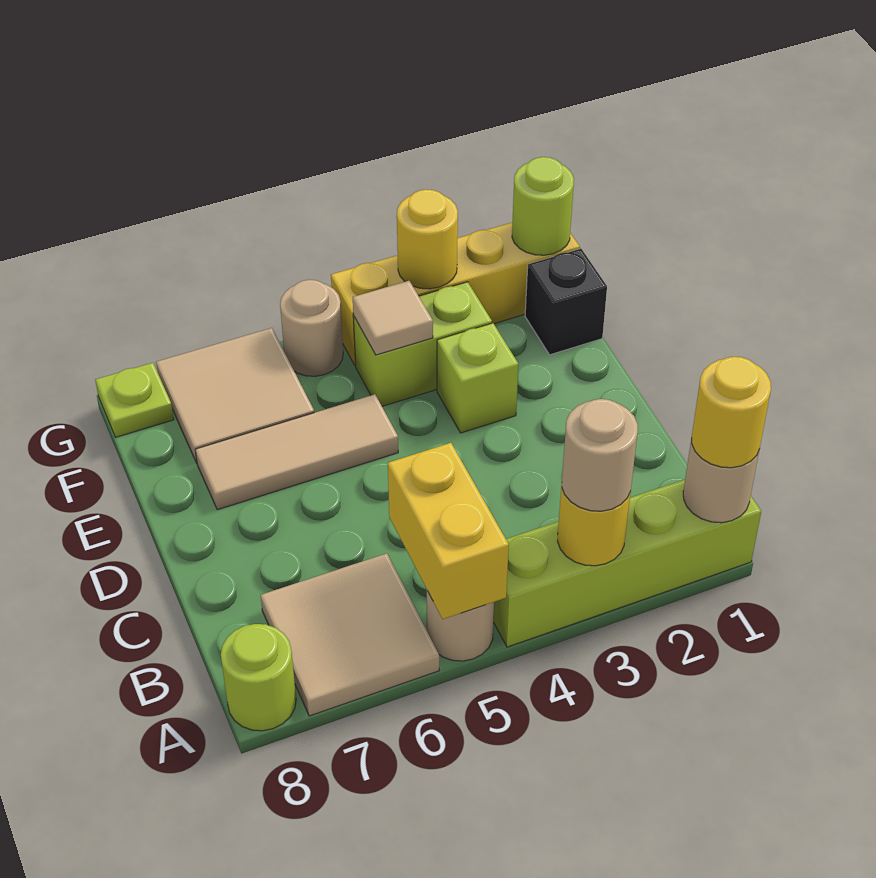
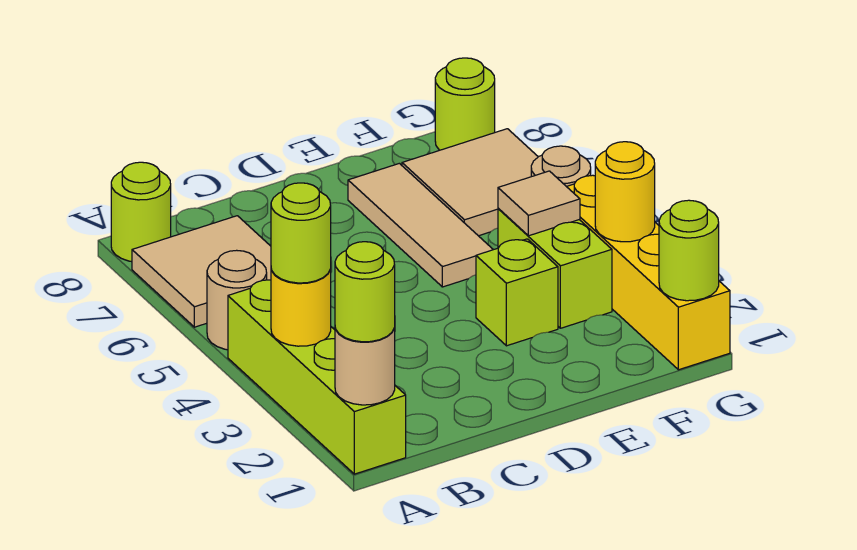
yellow round brick A1 level 3 -> lime round brick A1 level 3
tan round brick A3 level 3 -> lime round brick A3 level 3
yellow brick A5:B5 level 2 -> none
black brick F1 level 1 -> none
lime plate G8 level 1 -> lime round brick G8 level 1

